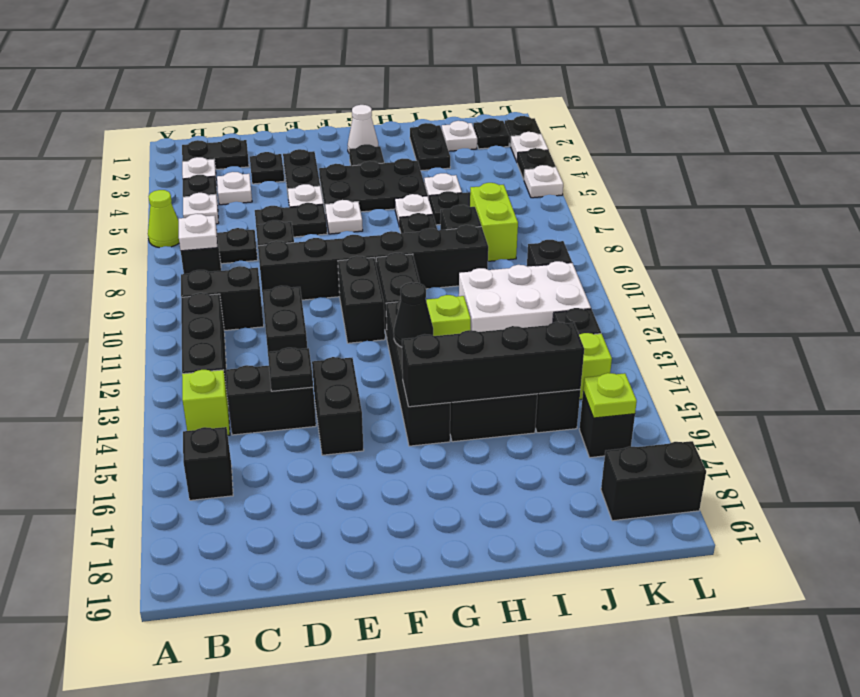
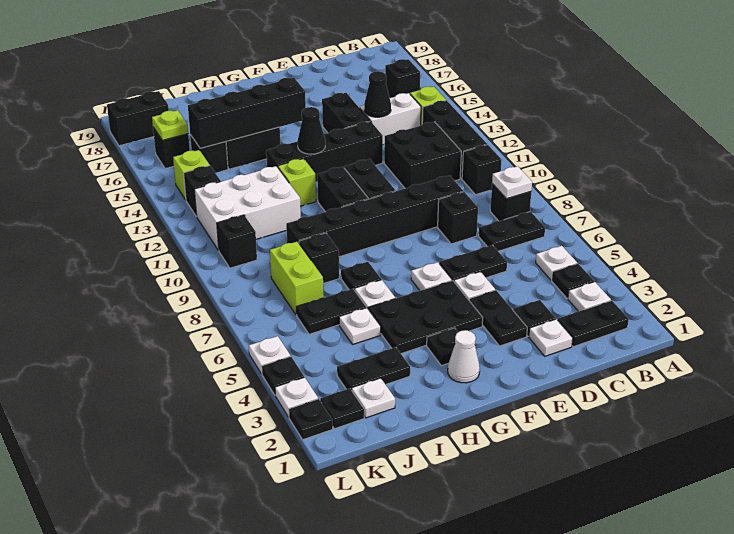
lime cone A6 level 1 -> none
black brick B10:C10 level 1 -> black brick B10 level 1
white plate C4 level 1 -> white plate D2 level 1
black brick C14:D14 level 1 -> white brick C14:D14 level 1
black brick D11:D12 level 1 -> black brick C11:D12 level 1
black plate D14 level 2 -> black cone D14 level 2
black brick G12:G15 level 1 -> black brick E13:H13 level 1
black plate I2:I3 level 1 -> black plate I3:J3 level 1

